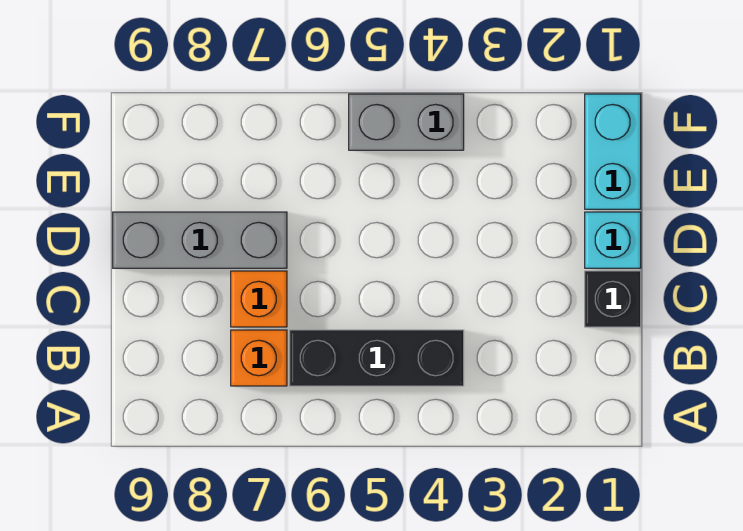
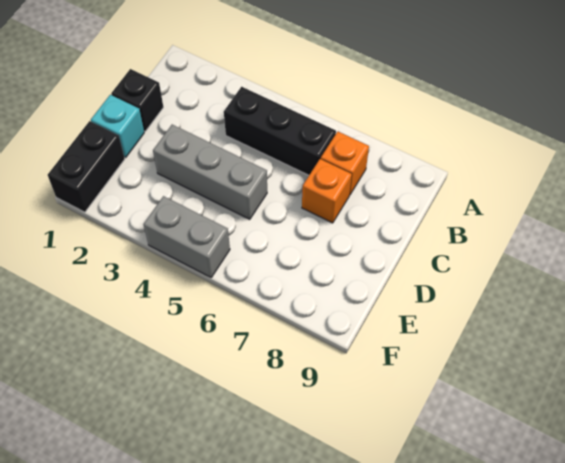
grey brick D7:D9 level 1 -> grey brick D3:D5 level 1
cyan brick E1:F1 level 1 -> black brick E1:F1 level 1

